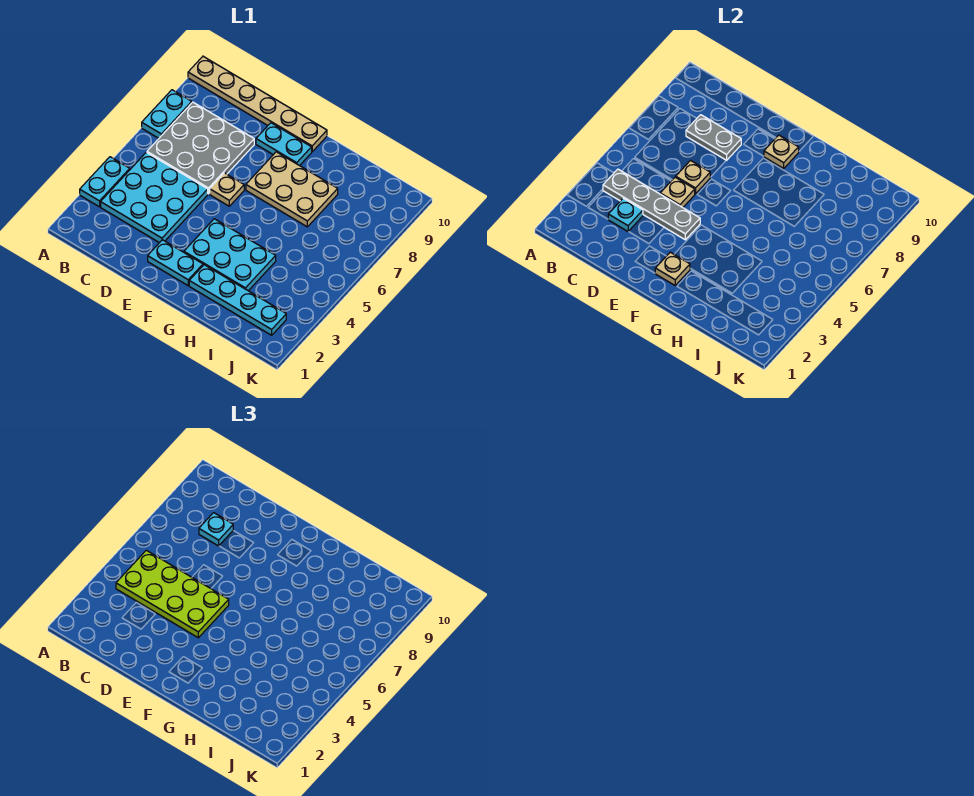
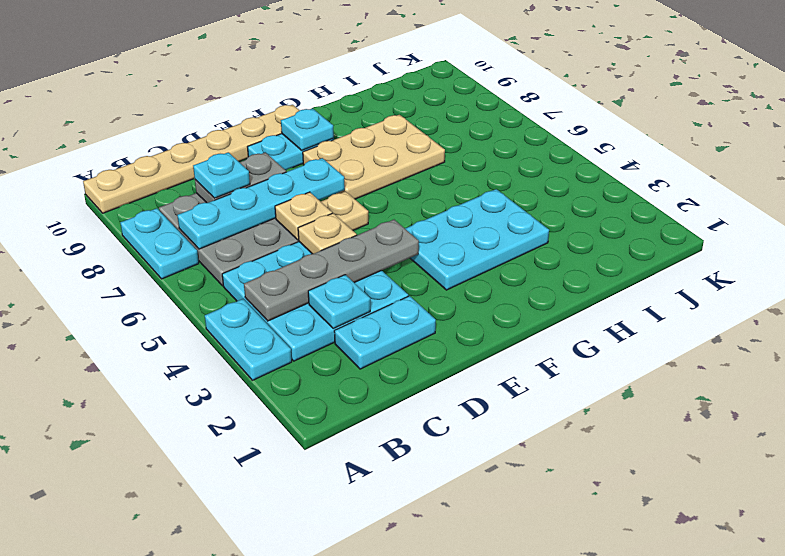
lime plate B4:E5 level 3 -> none
cyan plate E2:F2 level 1 -> cyan plate C2:D2 level 1
tan plate F2 level 2 -> none
tan plate F9 level 2 -> cyan plate F9 level 2
cyan plate G2:J2 level 1 -> cyan plate B7:E7 level 2

